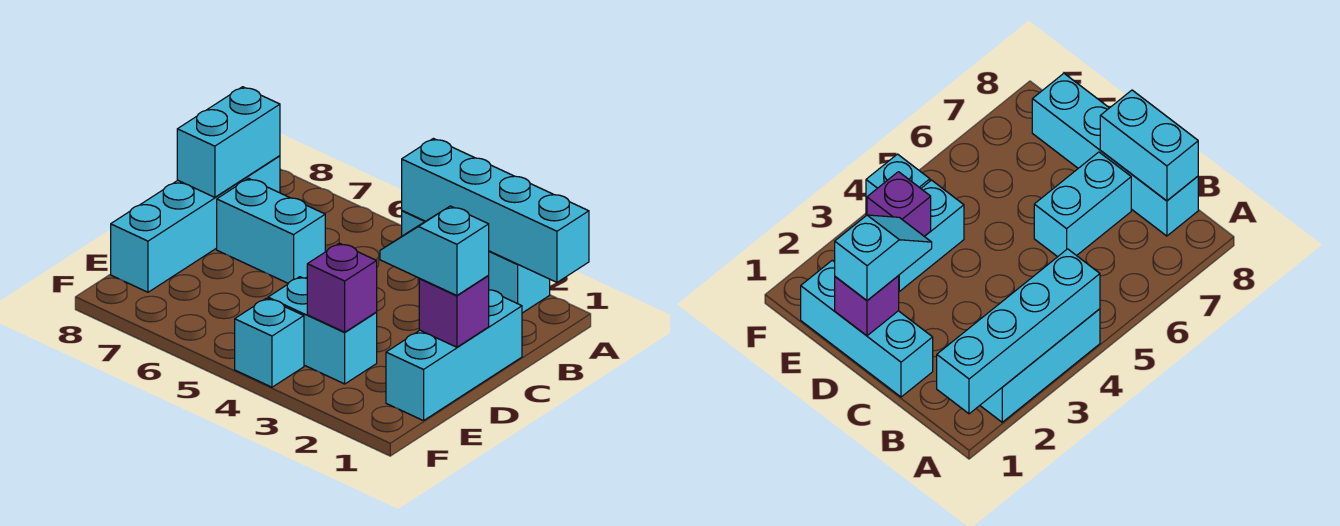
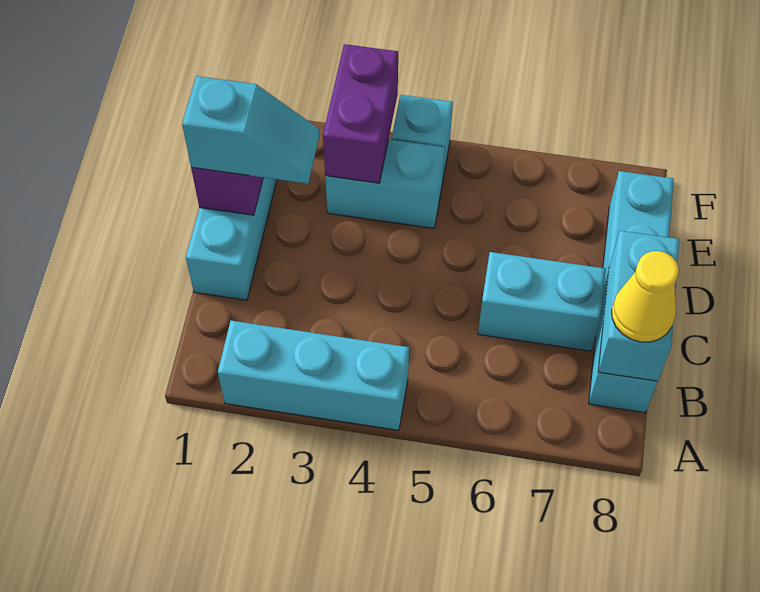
cyan brick A1:A4 level 2 -> none
none -> yellow cone B8 level 3
purple brick E3 level 2 -> purple brick E3:F3 level 2

